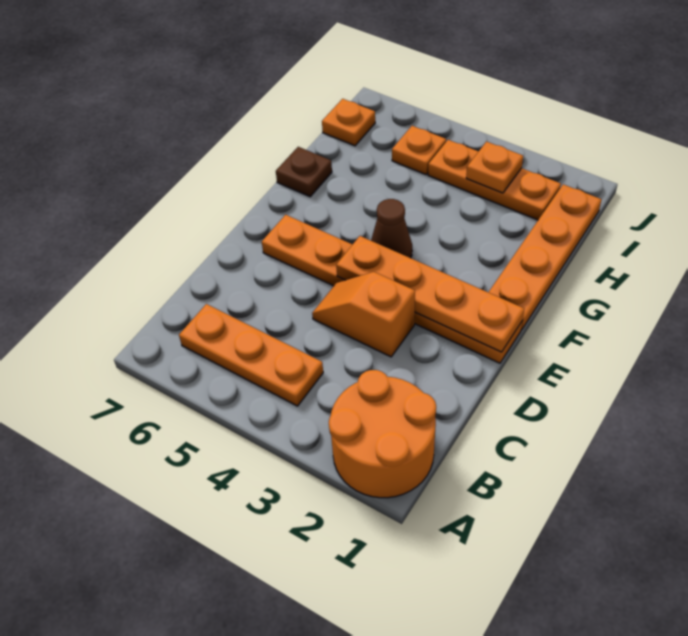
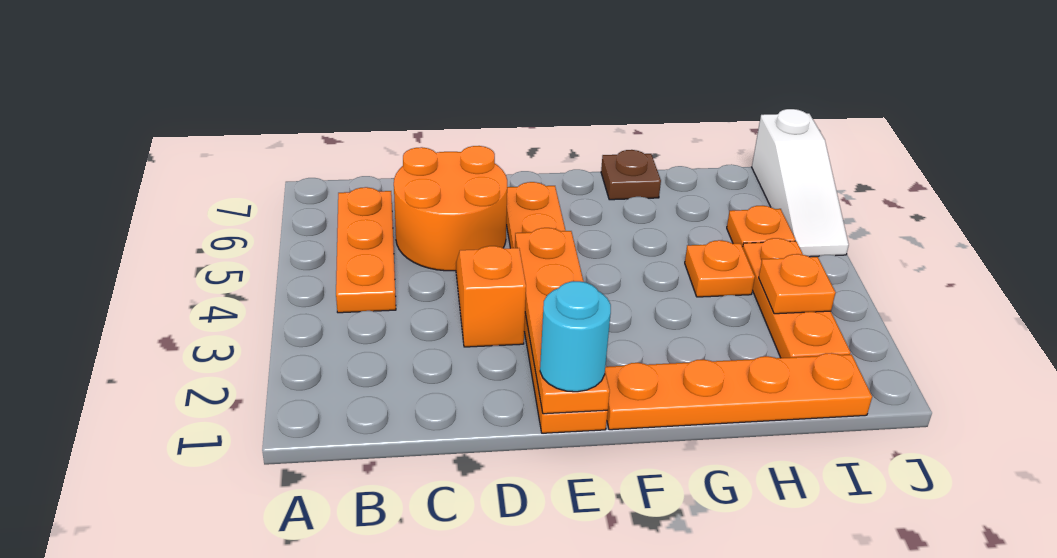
orange round brick A1:B2 level 1 -> orange round brick C5:D6 level 1
none -> cyan round brick E1 level 3
brown cone F4 level 1 -> none
orange plate I7 level 1 -> orange plate H4 level 1
none -> white slope J5:J7 level 1 top 7

